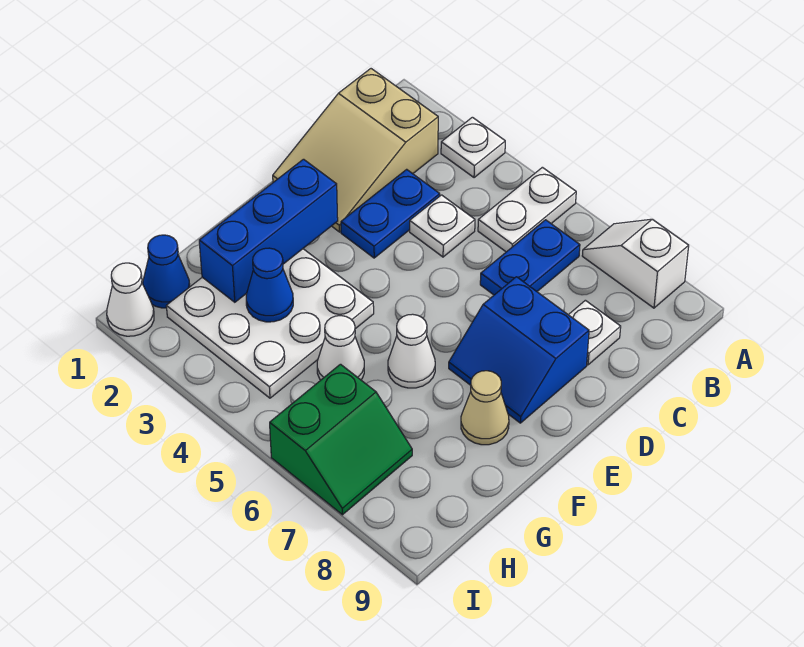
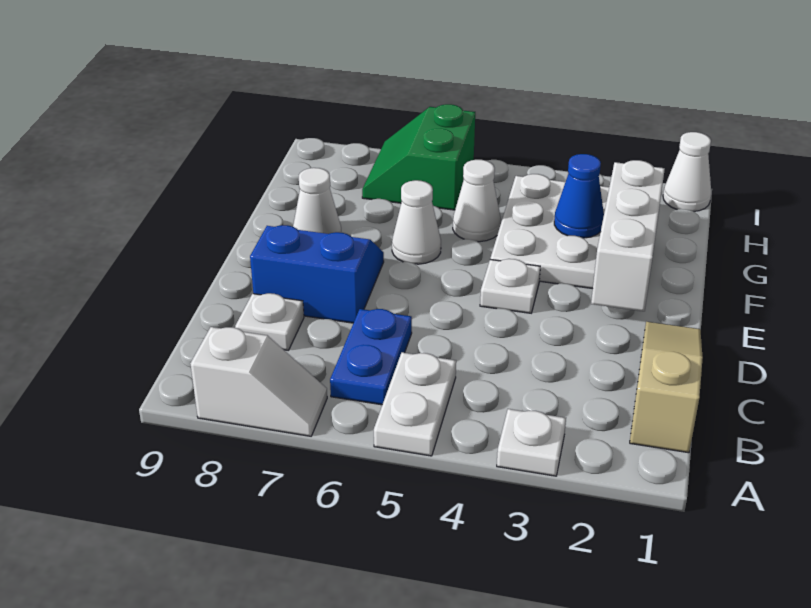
tan slope B1:D2 level 1 top B -> tan slope B1:D1 level 1 top B
blue plate C3:D3 level 1 -> none
white plate C4 level 1 -> white plate E4 level 1
blue brick E2:G2 level 2 -> white brick E2:G2 level 2
tan cone F8 level 1 -> white cone F8 level 1
blue cone H1 level 1 -> none

